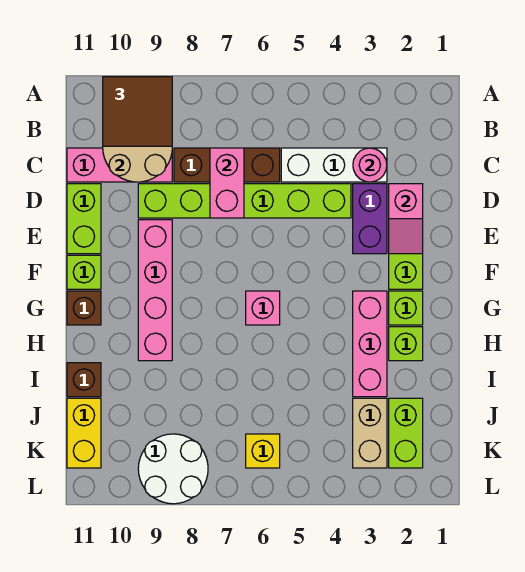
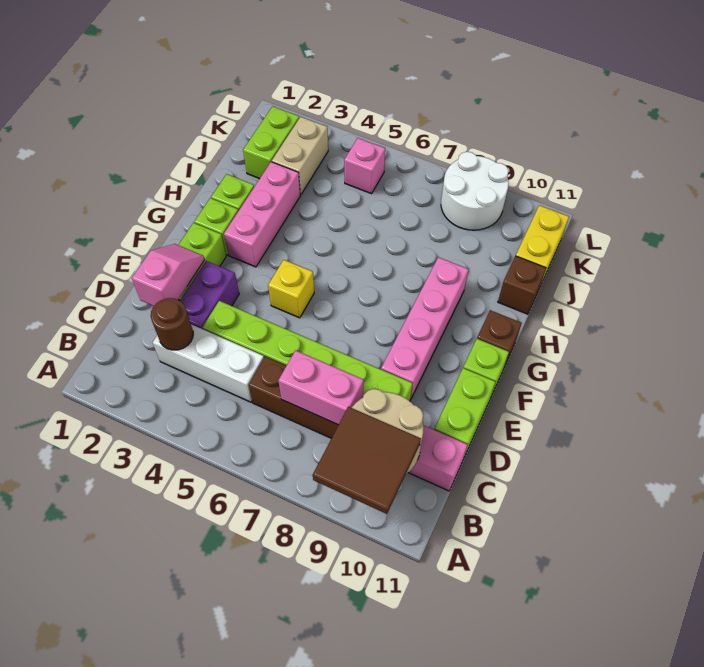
pink round brick C3 level 2 -> brown round brick C3 level 2
pink brick C7:D7 level 2 -> pink brick C7:C8 level 2
pink brick G6 level 1 -> pink brick K5 level 1
yellow brick K6 level 1 -> yellow brick F5 level 1

